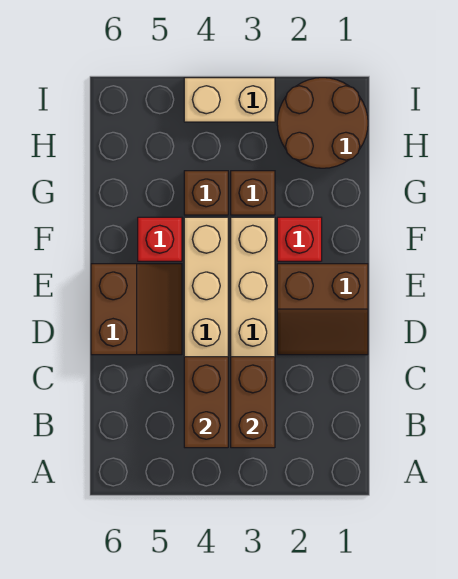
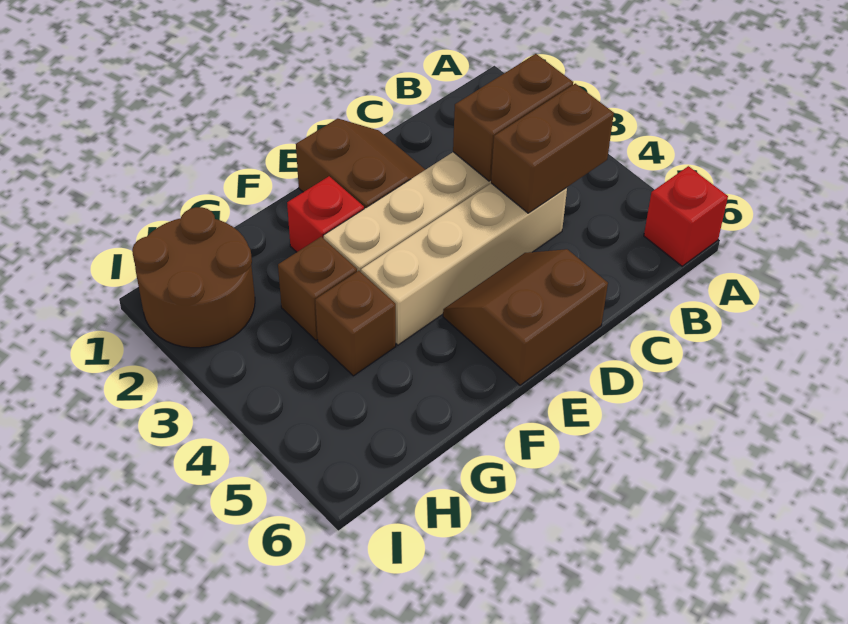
red brick F5 level 1 -> red brick A6 level 1
tan brick I3:I4 level 1 -> none

